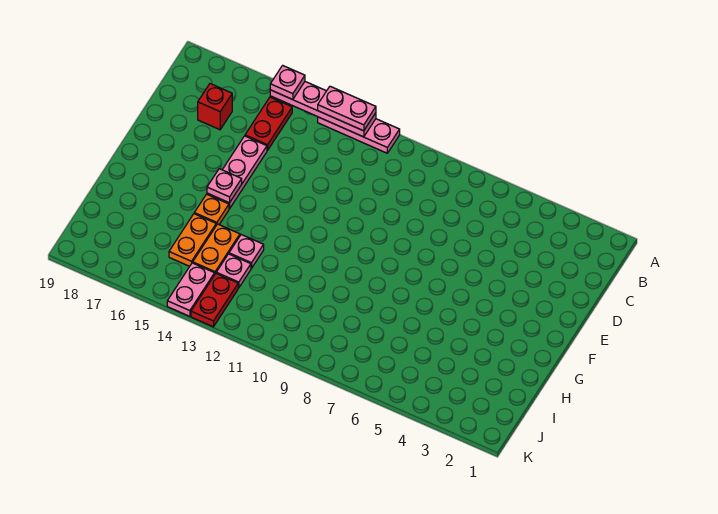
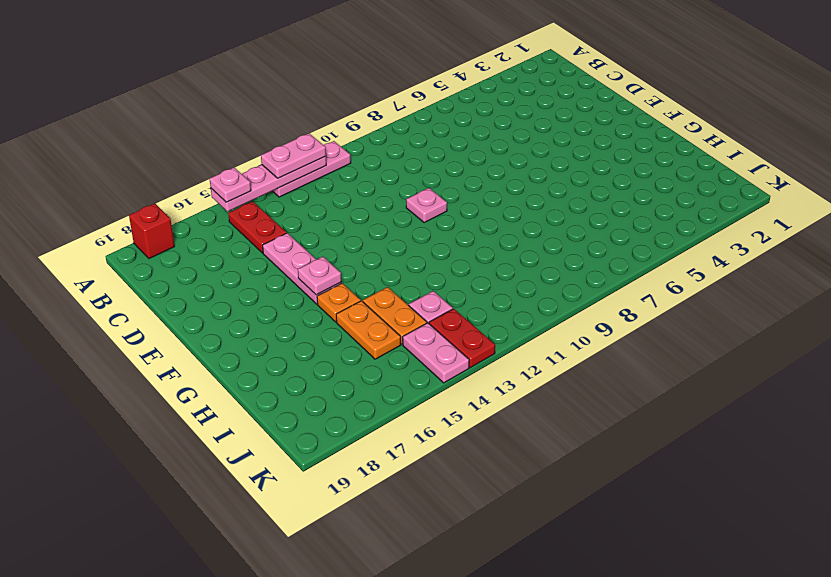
red brick C17 level 1 -> red brick A18 level 1
pink plate H13 level 1 -> pink plate E10 level 1

